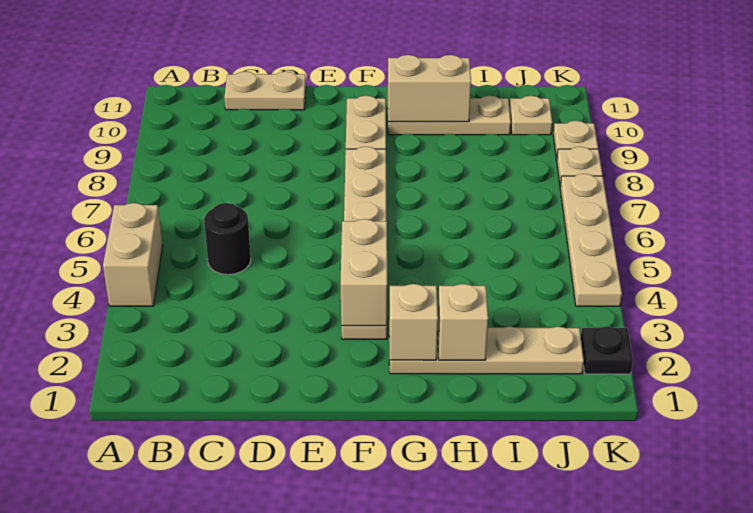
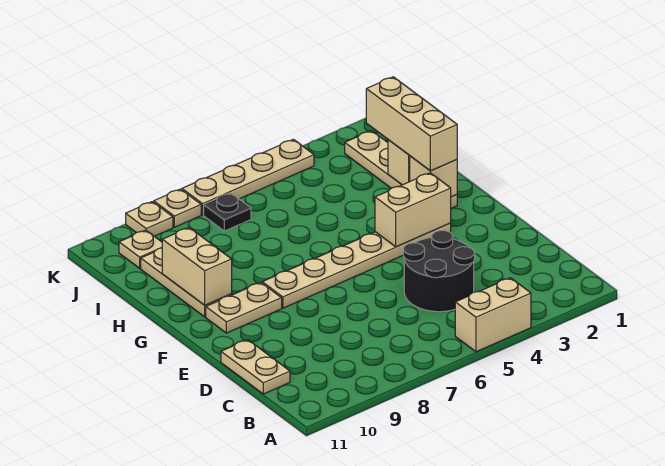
black round brick C5 level 1 -> black round brick C4:D5 level 1
none -> tan brick G2:I2 level 3
black plate K2 level 1 -> black plate J7 level 1

